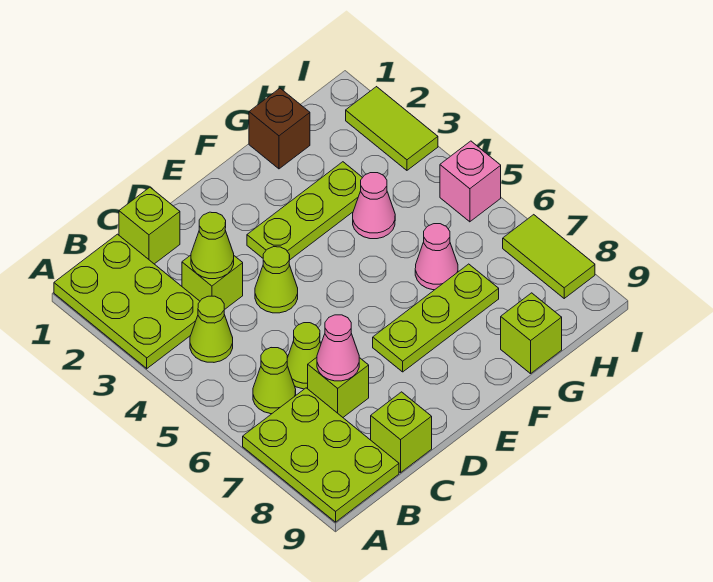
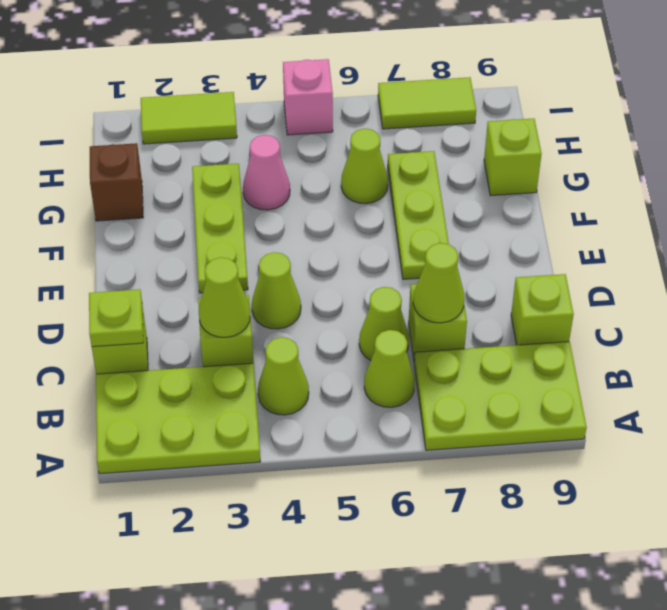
none -> lime plate C1 level 2
pink cone C7 level 2 -> lime cone C7 level 2
pink cone G6 level 1 -> lime cone G6 level 1

